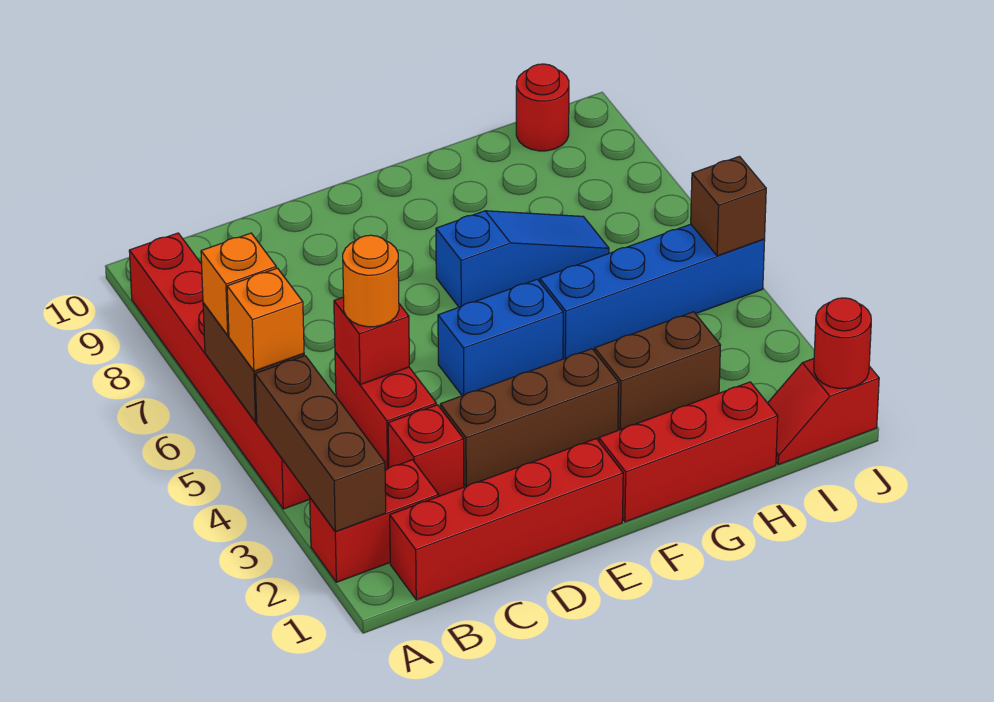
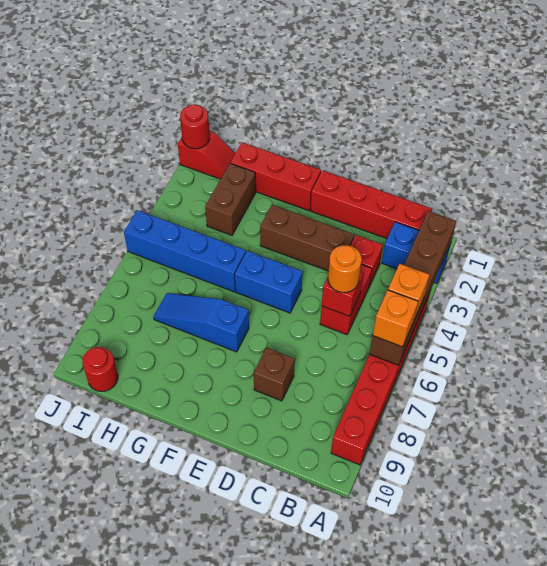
red brick A2:B2 level 1 -> blue brick A2:B2 level 1
brown brick G3:H3 level 1 -> brown brick H2:H3 level 1
brown brick J5 level 2 -> brown brick D8 level 1

